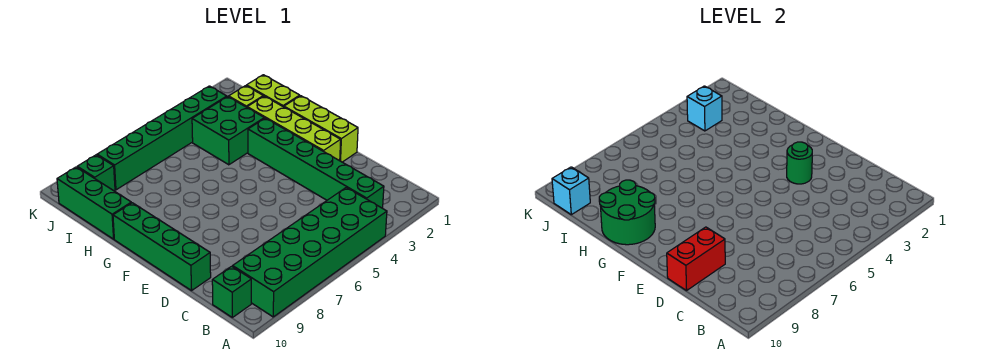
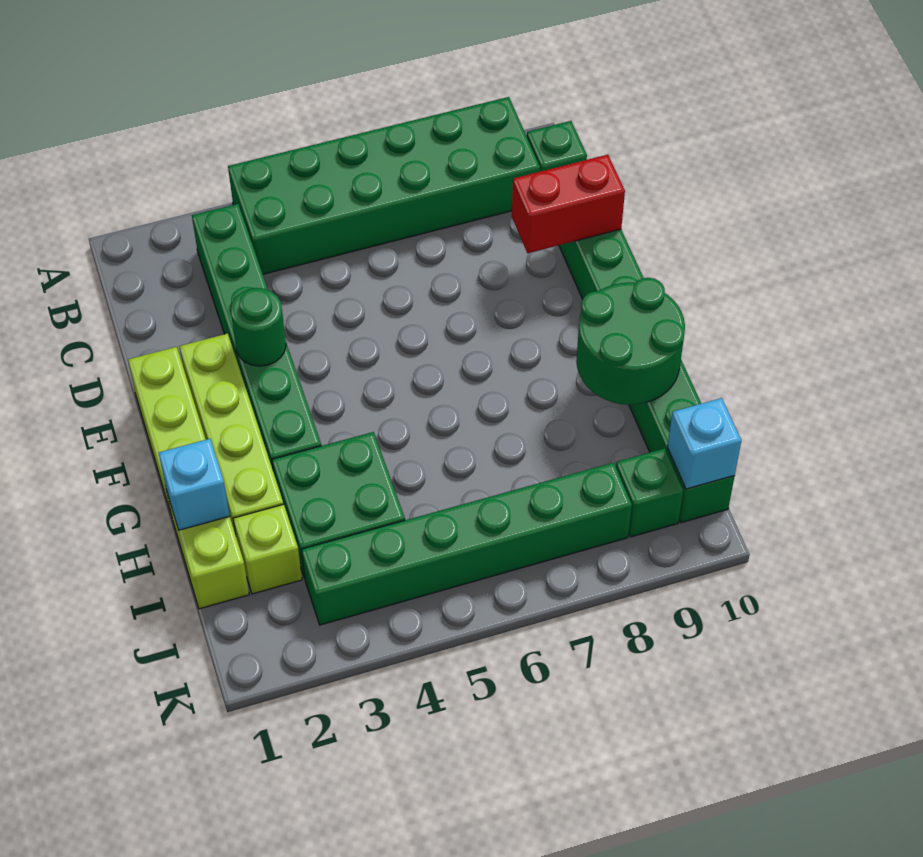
cyan brick J3 level 2 -> cyan brick H1 level 2

